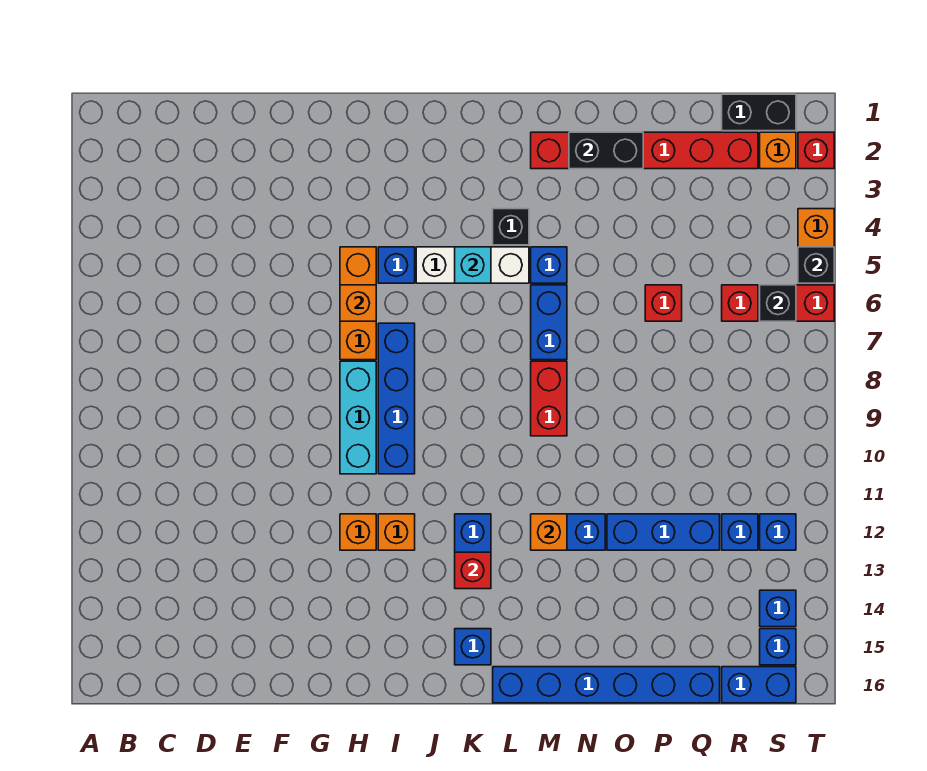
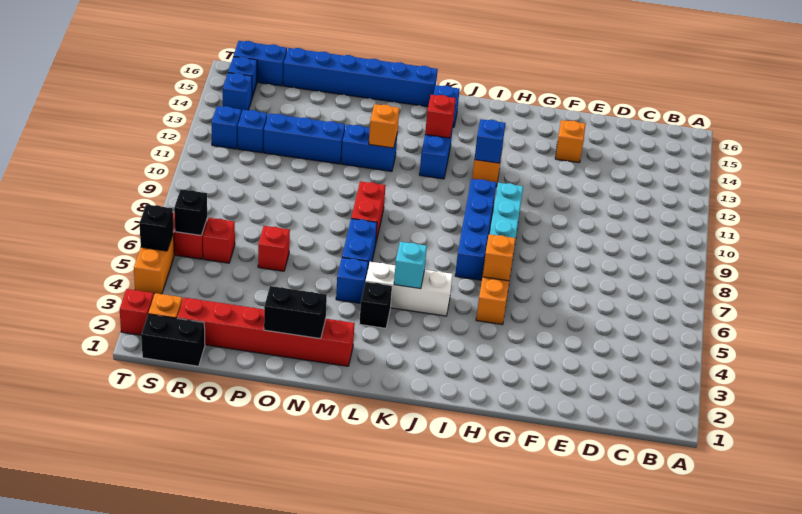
orange brick H12 level 1 -> orange brick F14 level 1
blue brick I5 level 1 -> blue brick I12 level 2

